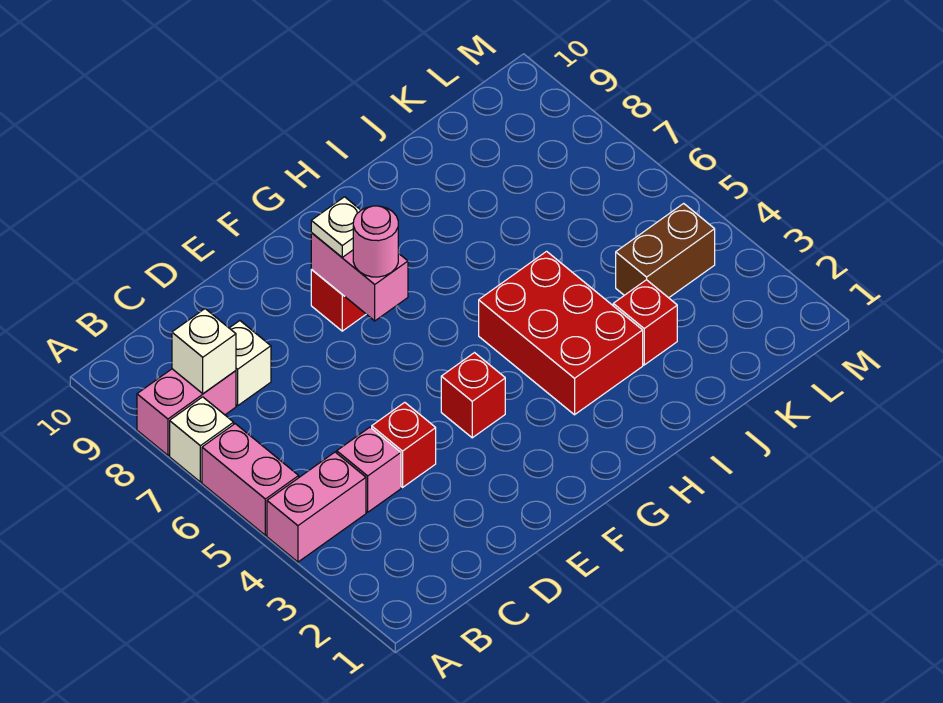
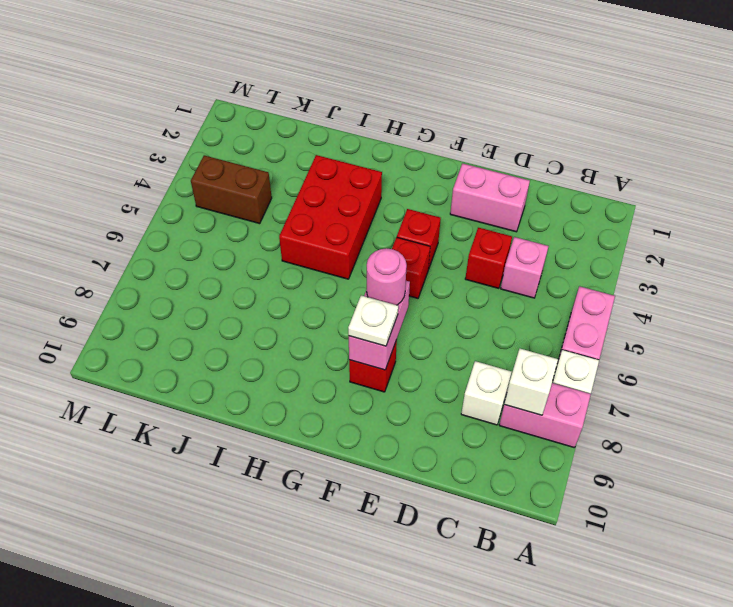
pink brick A4:B4 level 1 -> pink brick D2:E2 level 1
red brick J3 level 1 -> red brick F5 level 1

